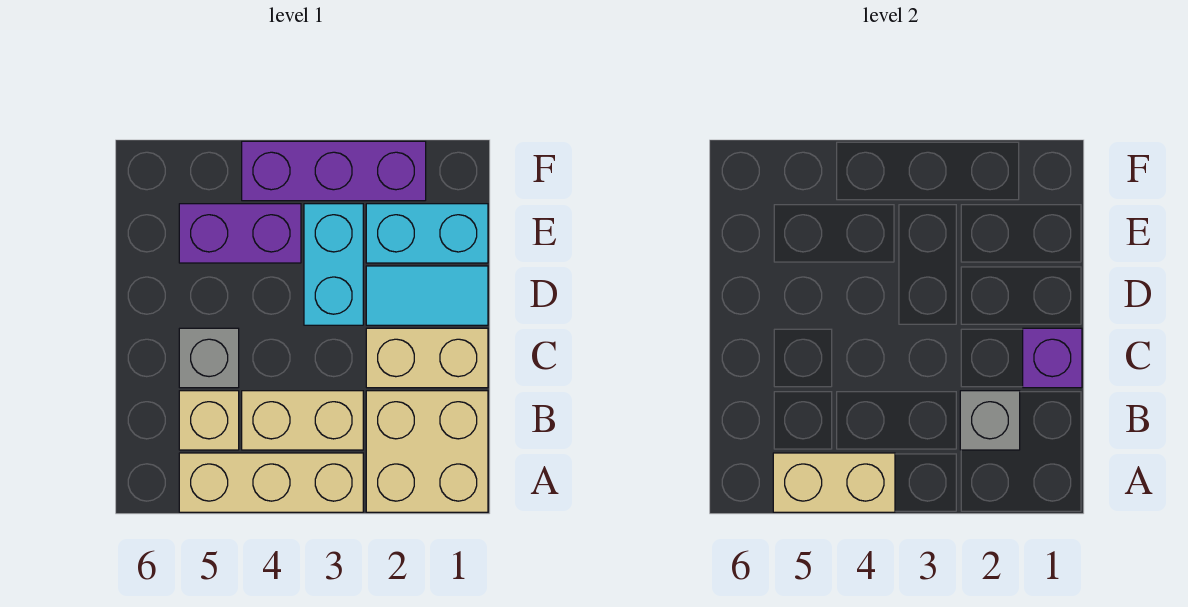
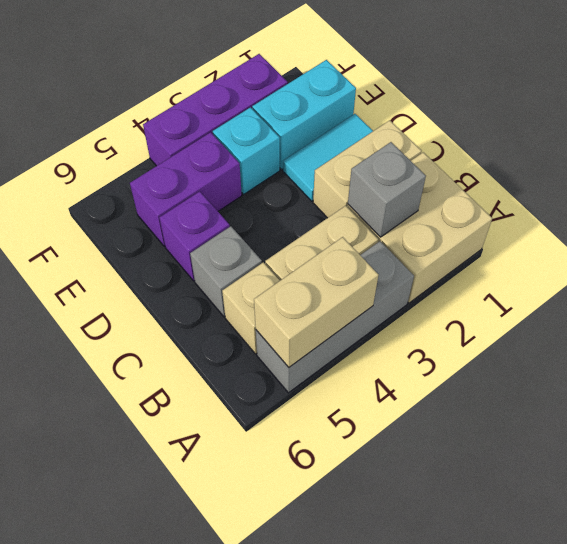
tan brick A3:A5 level 1 -> grey brick A3:A5 level 1
purple brick C1 level 2 -> purple brick D5 level 1
cyan brick D3:E3 level 1 -> cyan brick E3 level 1

